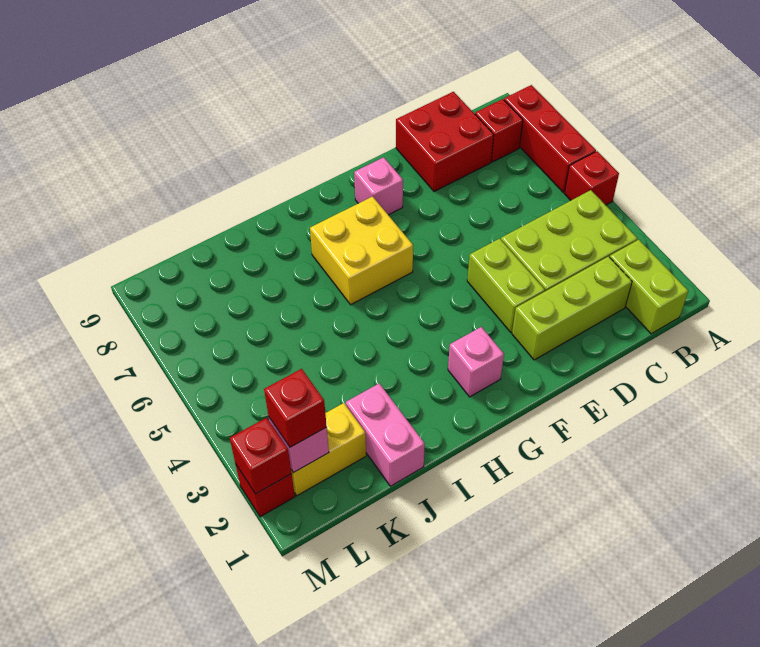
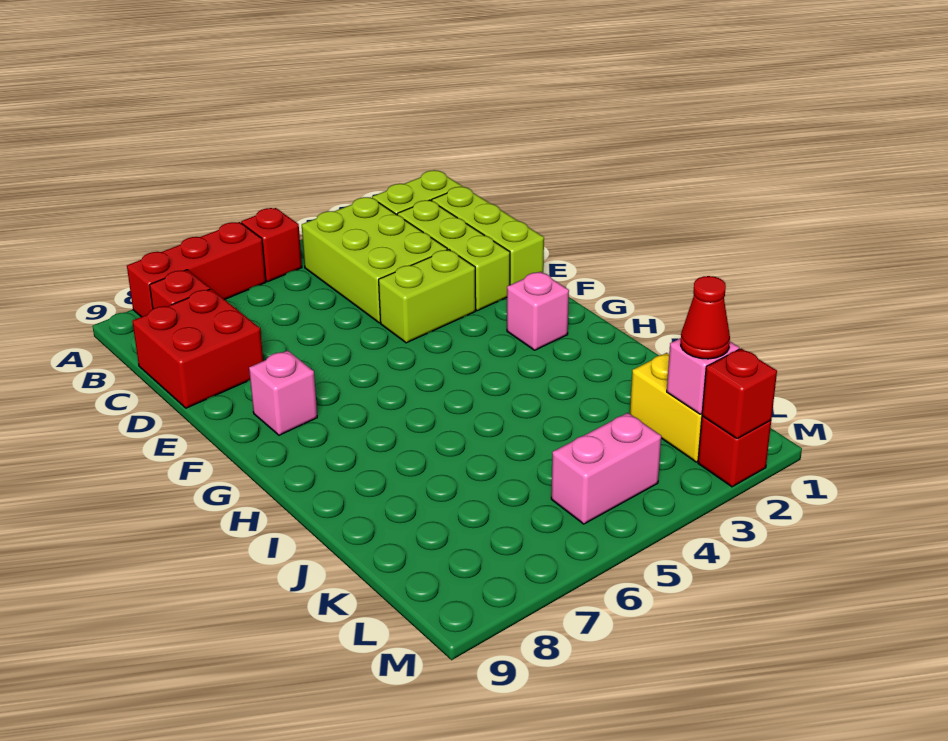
none -> lime brick C1:E1 level 1
yellow brick G6:H7 level 1 -> none
pink brick J1:J2 level 1 -> pink brick L4:L5 level 1
red brick L2 level 3 -> red cone L2 level 3

